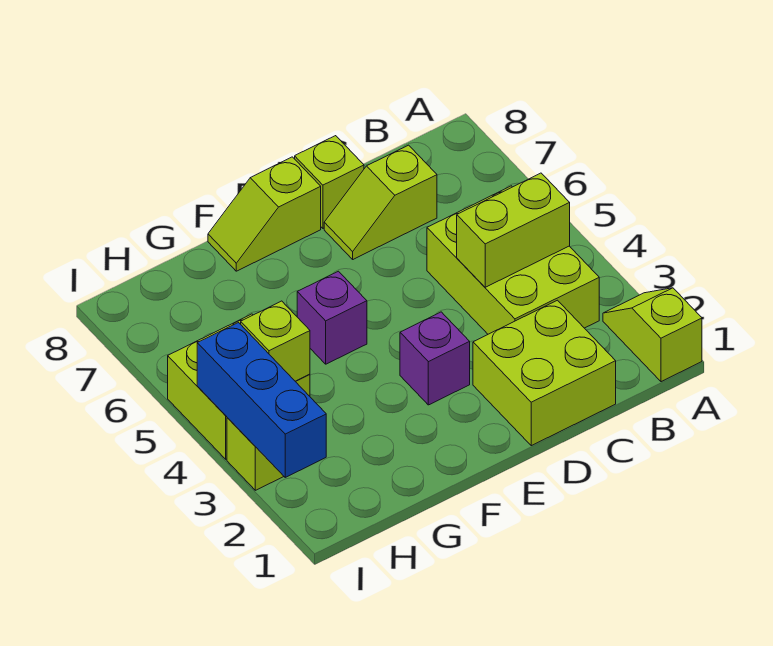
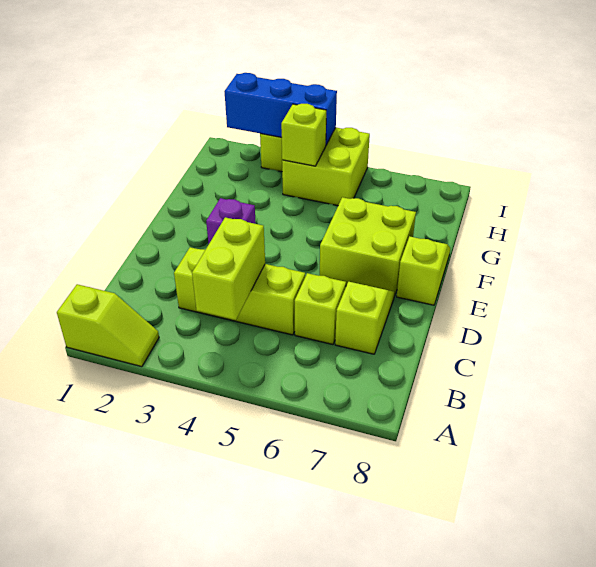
lime brick B3:C5 level 1 -> lime brick C3:C5 level 1
lime brick C1:D2 level 1 -> lime brick E6:F7 level 1
lime brick D8 level 1 -> lime brick C6 level 1
purple brick F5 level 1 -> none

